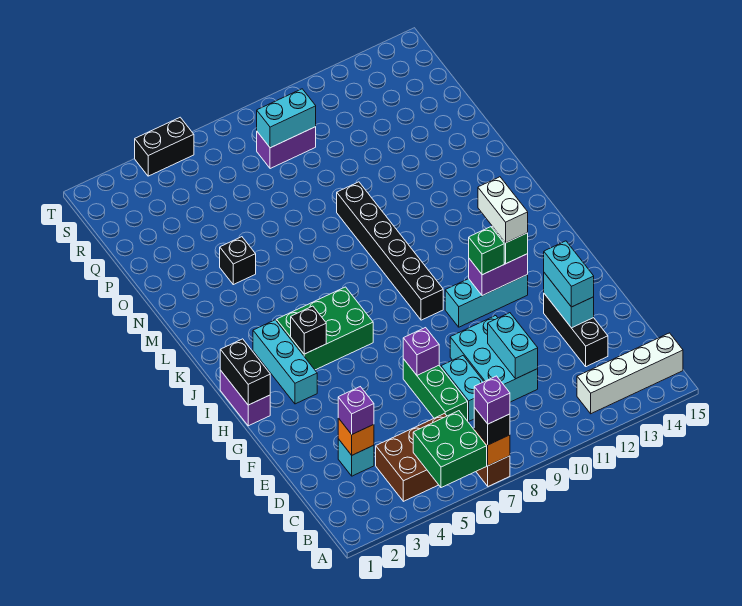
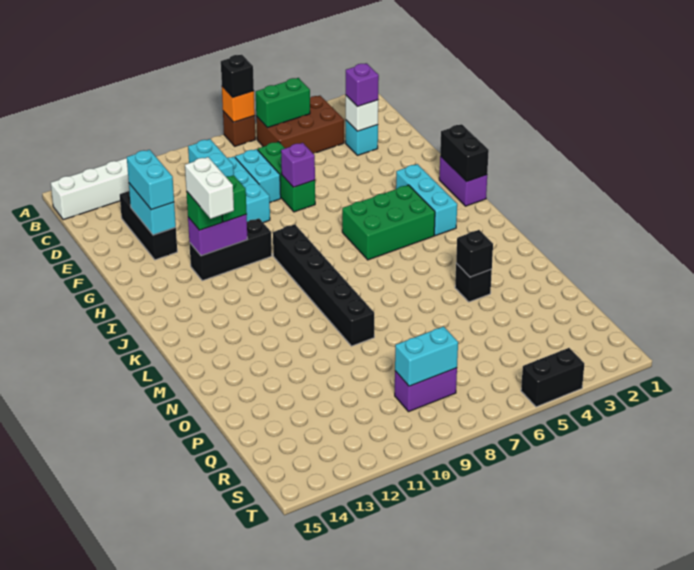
green brick A5:B6 level 2 -> green brick B5:B6 level 2
purple brick A7 level 4 -> none
orange brick D3 level 2 -> white brick D3 level 2
cyan brick H10:H12 level 1 -> black brick H10:H12 level 1
black brick I4 level 2 -> black brick N4 level 2

